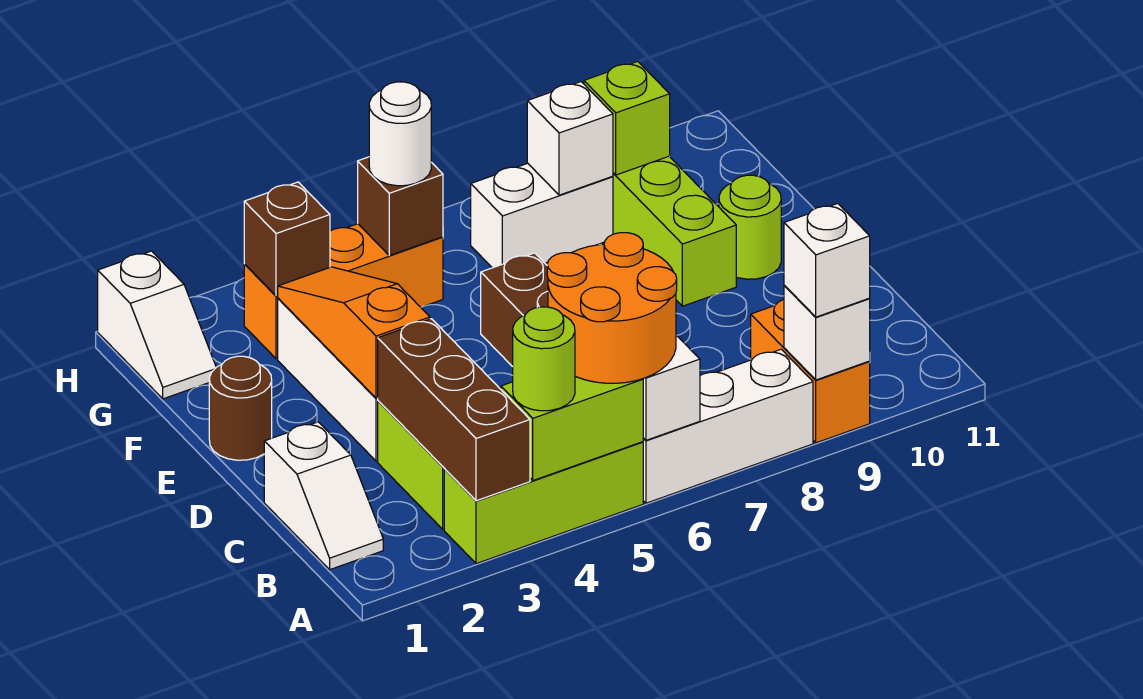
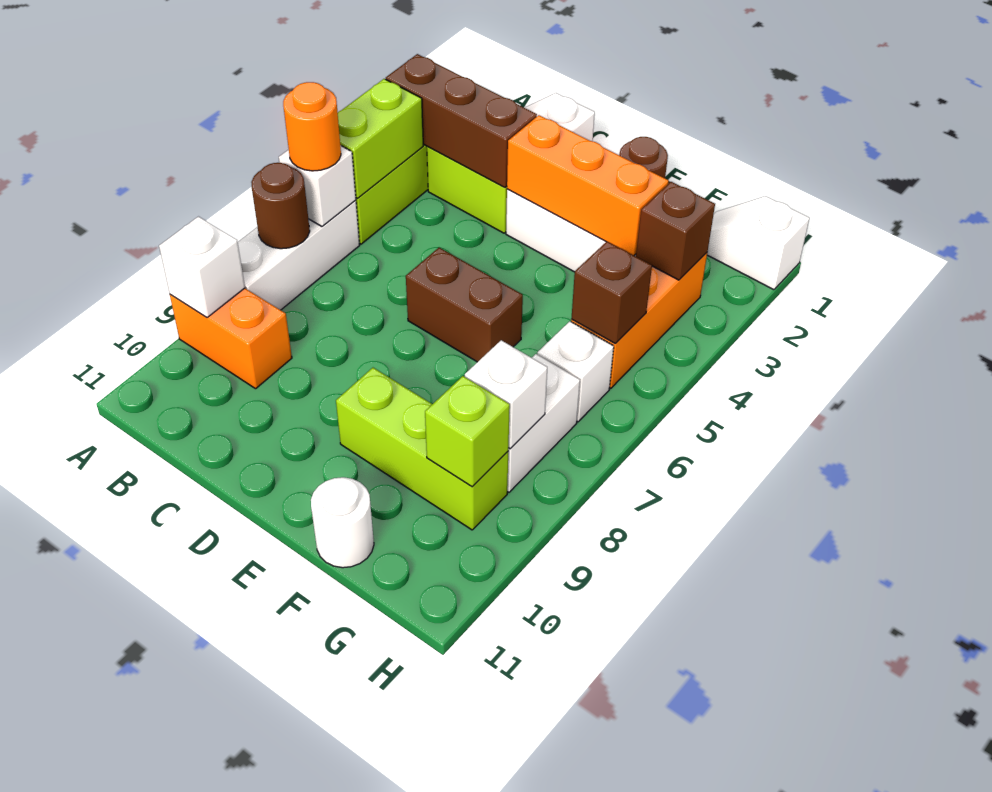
lime round brick A4 level 3 -> none
orange round brick A5:B6 level 3 -> orange round brick A6 level 3
none -> brown round brick A7 level 2
white brick A9 level 3 -> white brick G6 level 1
orange slope D3:F3 level 2 top D -> orange brick D3:F3 level 2
lime round brick E10 level 1 -> none
white round brick G5 level 3 -> white round brick F11 level 1

